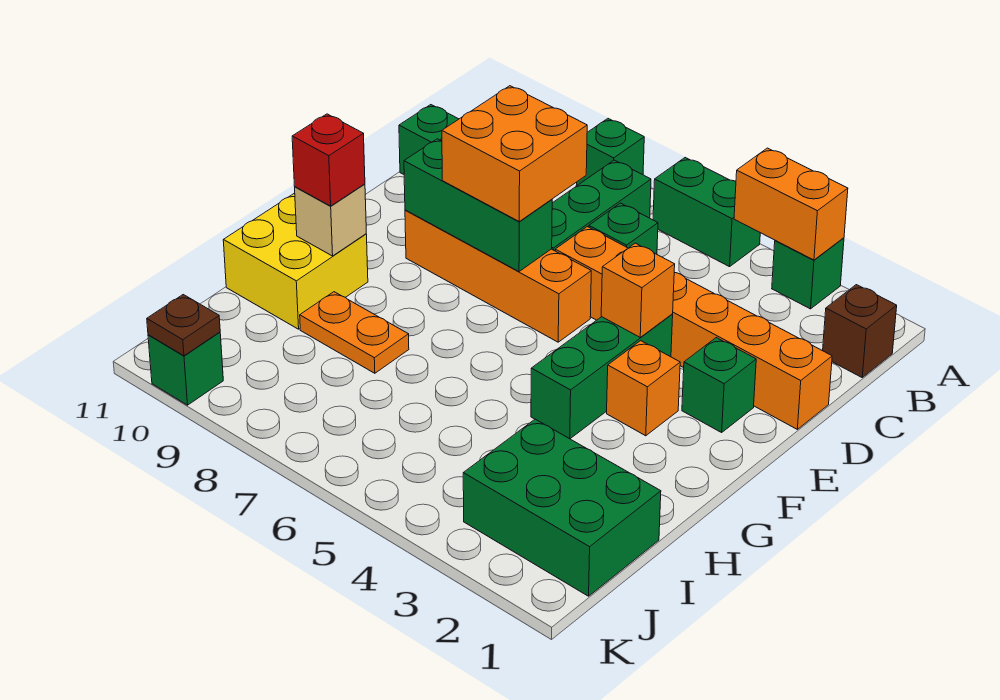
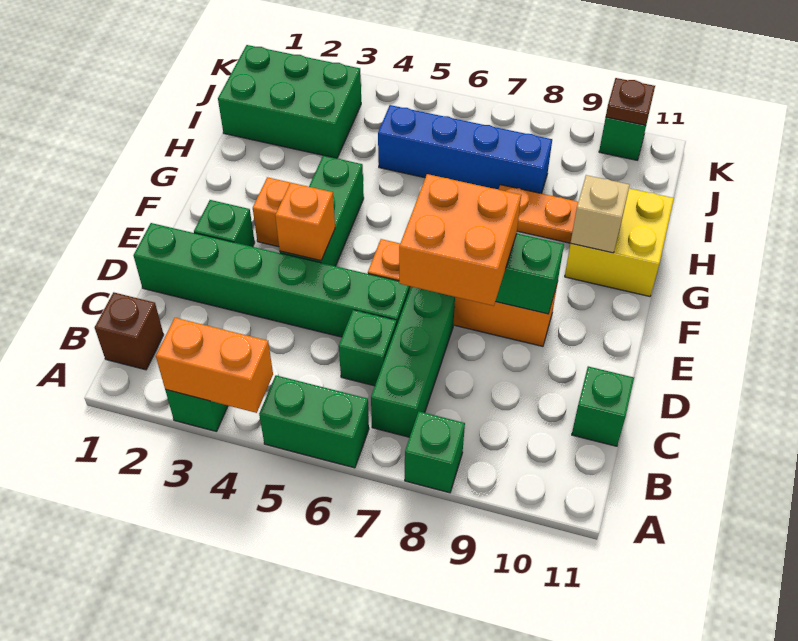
orange brick D1:D6 level 1 -> green brick D1:D6 level 1
red brick G10 level 3 -> none
none -> blue brick I5:I8 level 1

